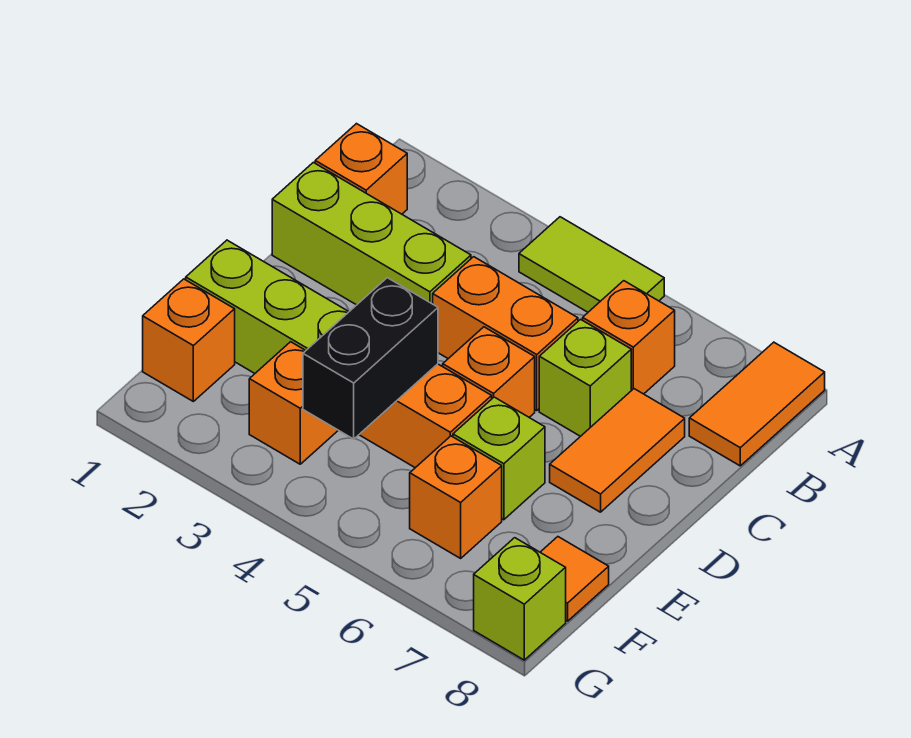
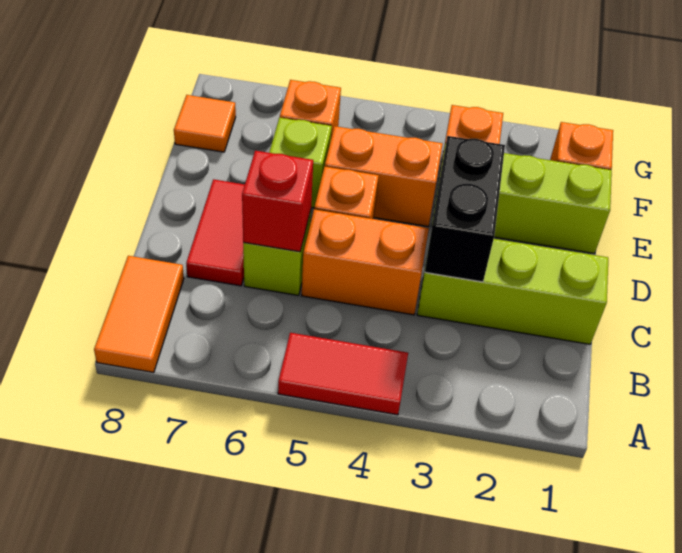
lime tile A4:A5 level 1 -> red tile A4:A5 level 1
orange brick B1 level 1 -> none
orange brick B6 level 1 -> none
none -> red brick C6 level 2
orange tile C7:D7 level 1 -> red tile C7:D7 level 1
black brick E4:F4 level 2 -> black brick C3:D3 level 2
lime brick G8 level 1 -> none

